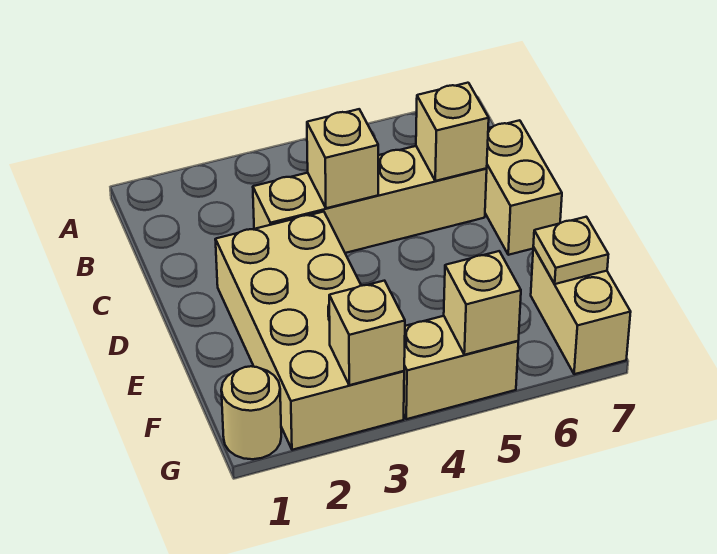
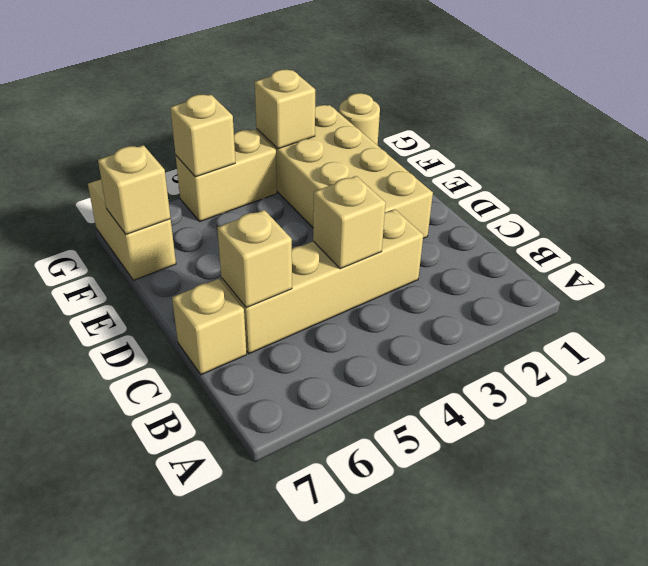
tan brick C7:D7 level 1 -> tan brick C7 level 1
tan plate F7 level 2 -> tan brick F7 level 2

